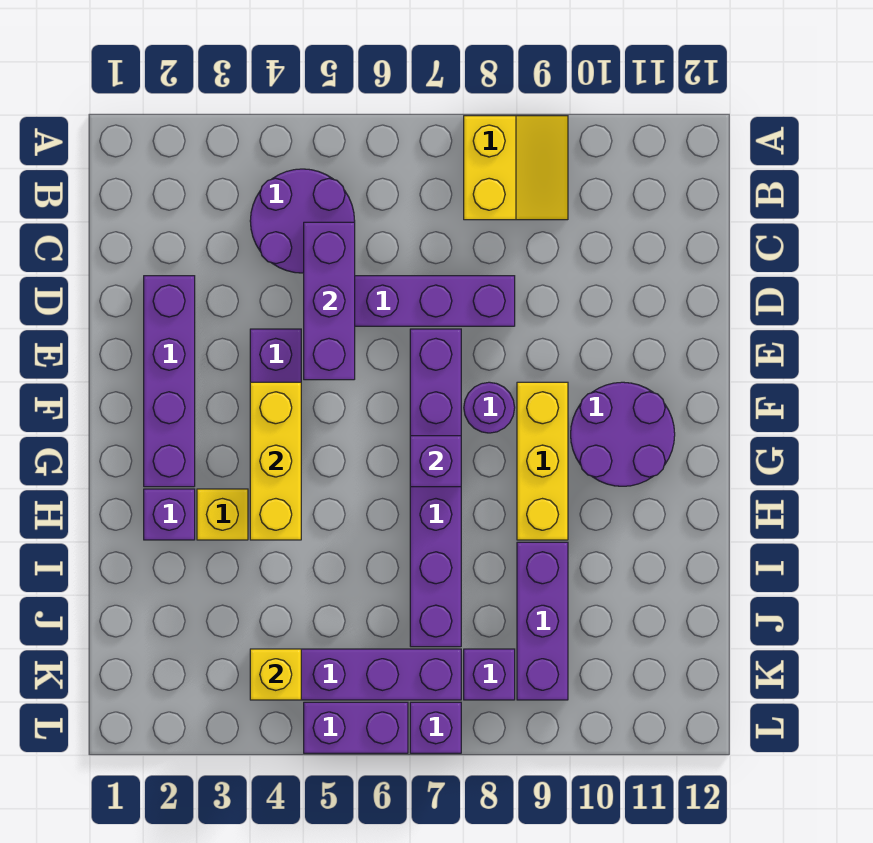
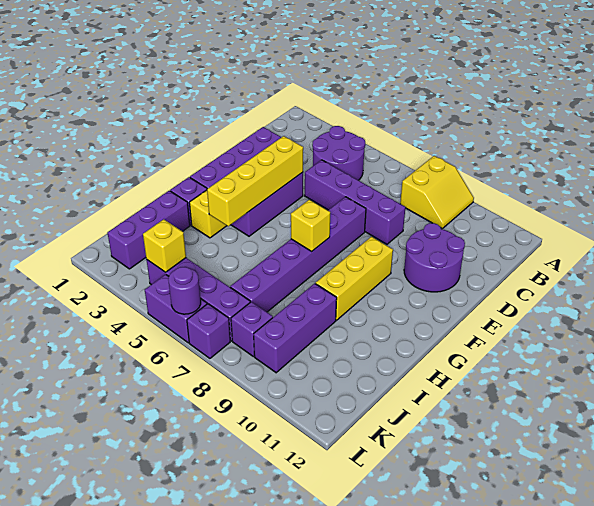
purple brick C5:E5 level 2 -> purple brick I2:K2 level 1
yellow brick F4:H4 level 2 -> yellow brick E4:H4 level 2
purple round brick F8 level 1 -> purple round brick L6 level 2
purple round brick F10:G11 level 1 -> purple round brick D10:E11 level 1
purple brick G7 level 2 -> yellow brick G7 level 2

